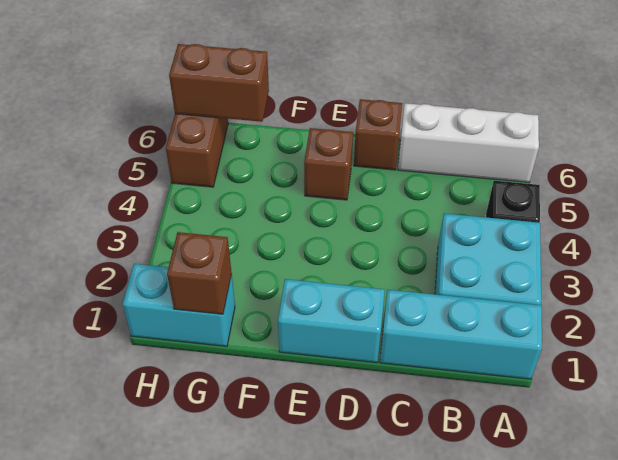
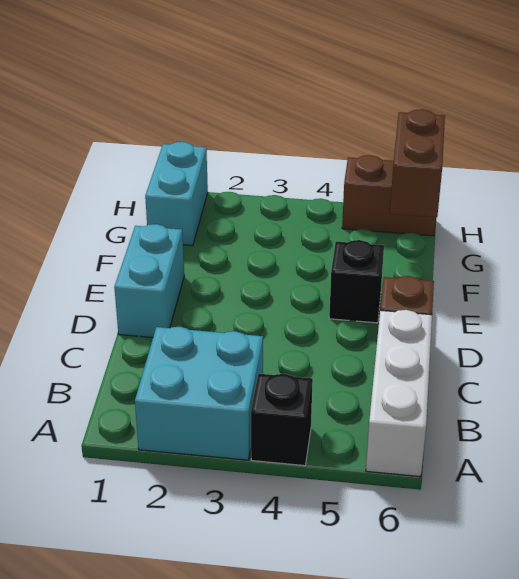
cyan brick A1:C1 level 1 -> none
brown brick E5 level 1 -> black brick E5 level 1
brown brick G1 level 2 -> none

